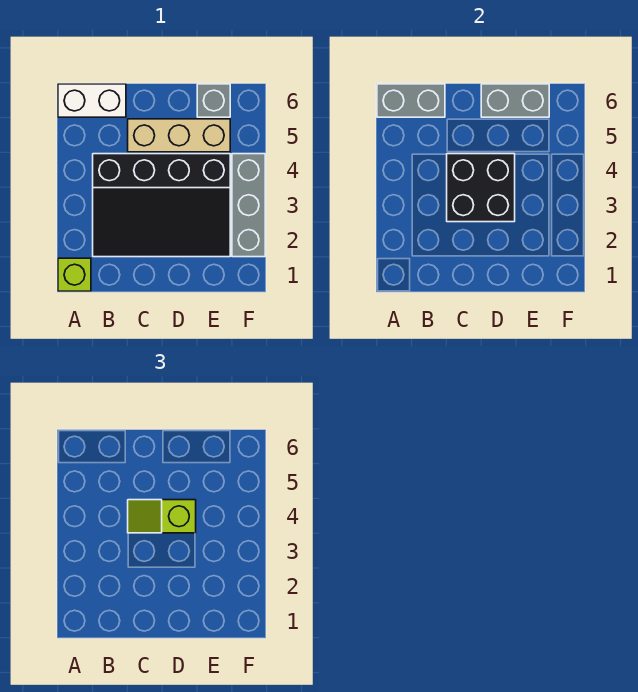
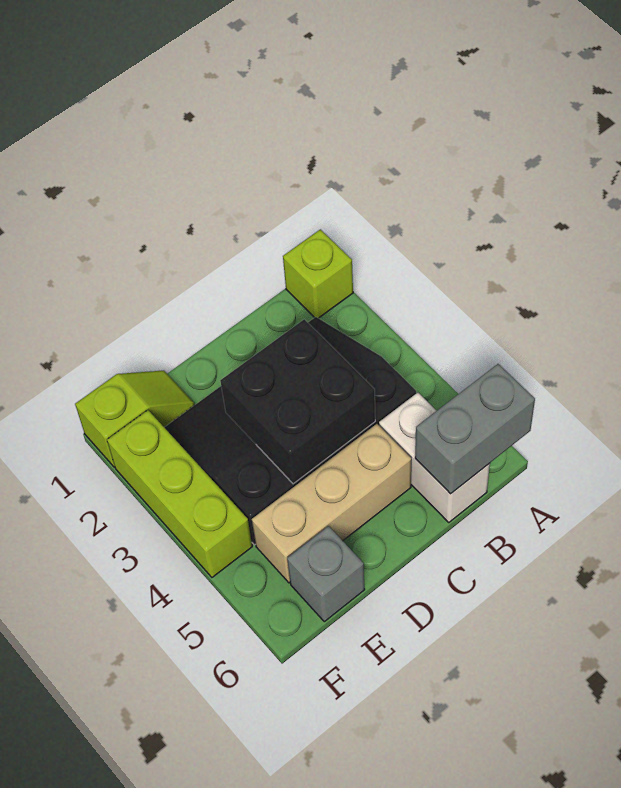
white brick A6:B6 level 1 -> white brick B5:B6 level 1
lime slope C4:D4 level 3 top D -> lime slope E1:F1 level 1 top F
grey brick D6:E6 level 2 -> none
grey brick F2:F4 level 1 -> lime brick F2:F4 level 1

